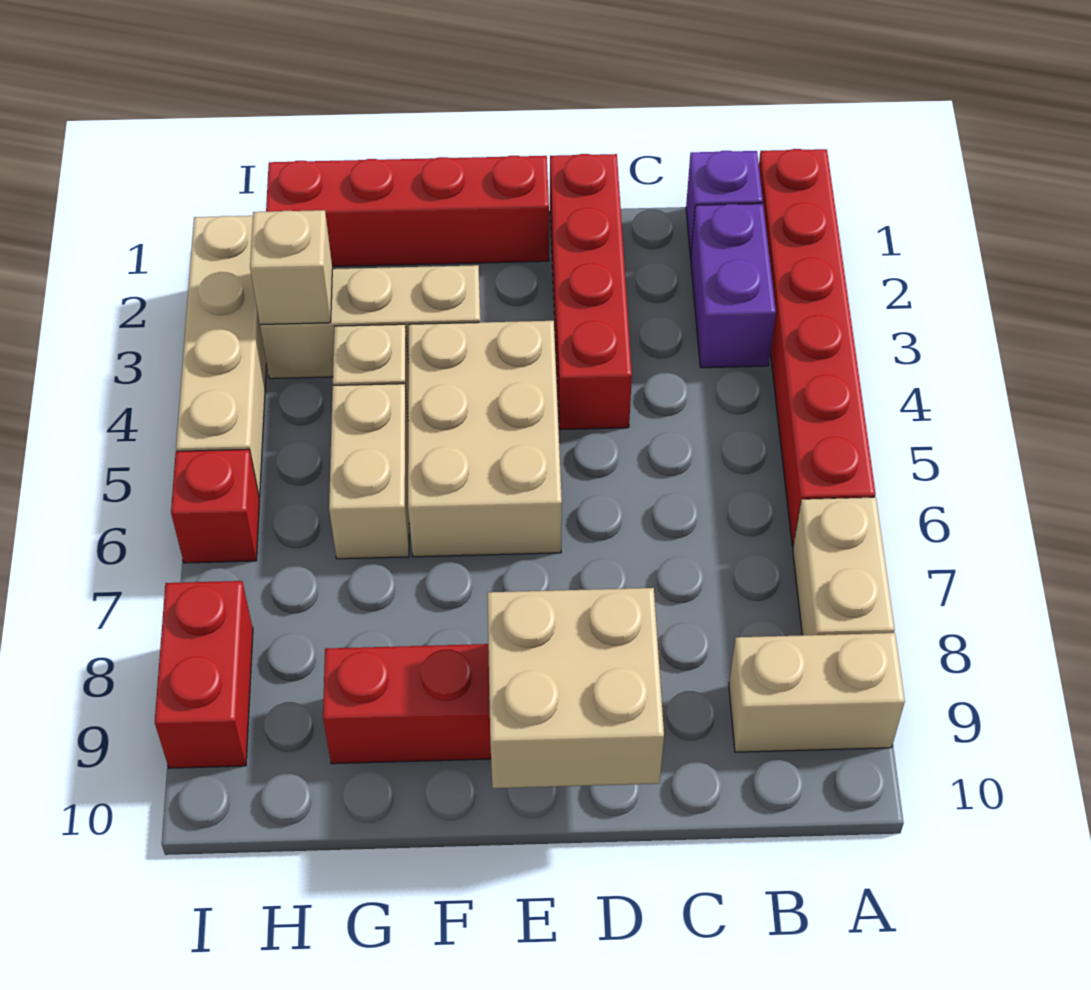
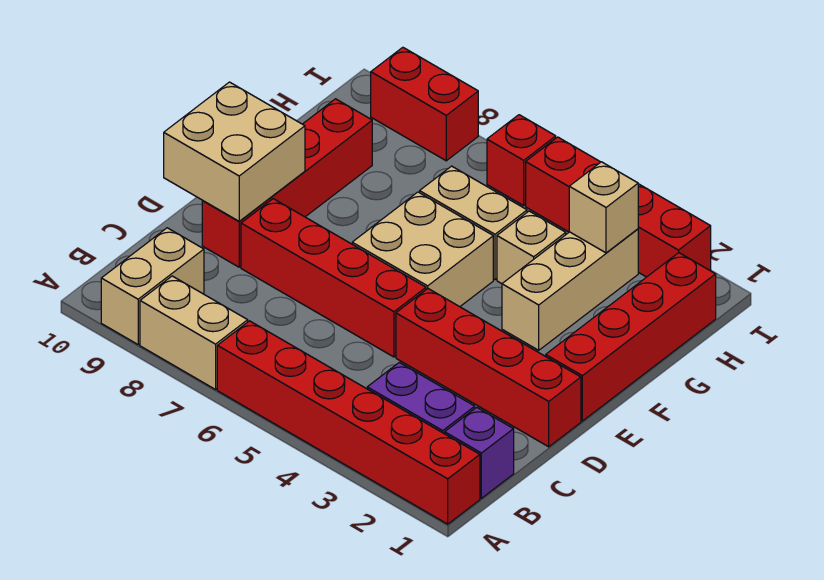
none -> red brick D5:D8 level 1
tan brick E4:F6 level 1 -> tan brick E5:F6 level 1
tan brick I2:I5 level 1 -> red brick I2:I5 level 1

